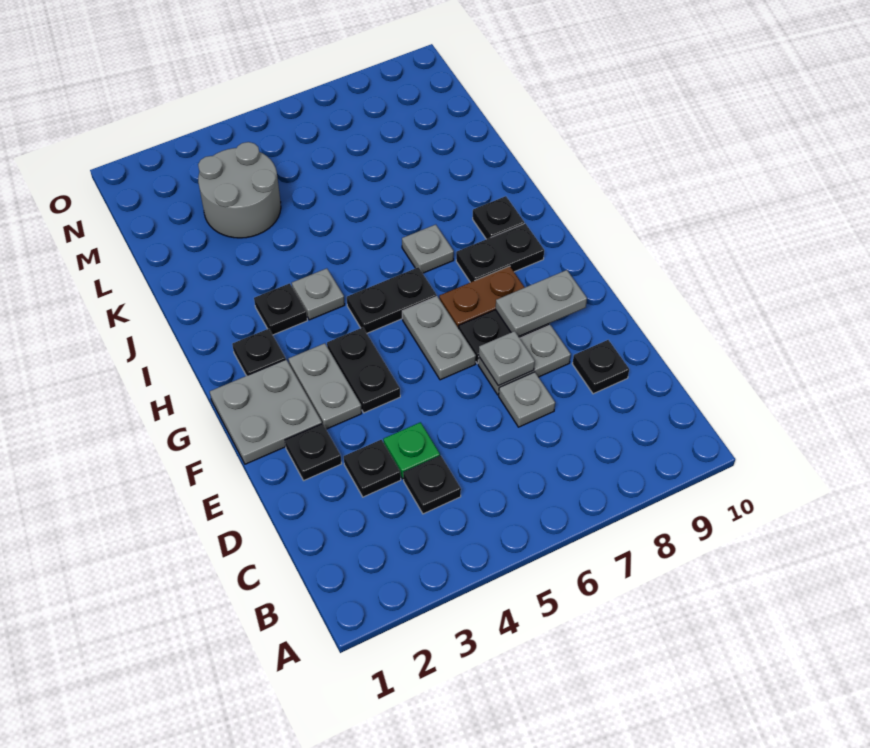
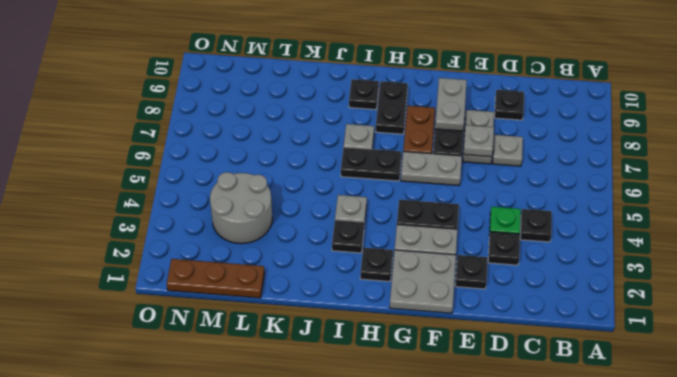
black plate H5:H6 level 1 -> black plate H6:I6 level 1
none -> brown plate L1:N1 level 1

